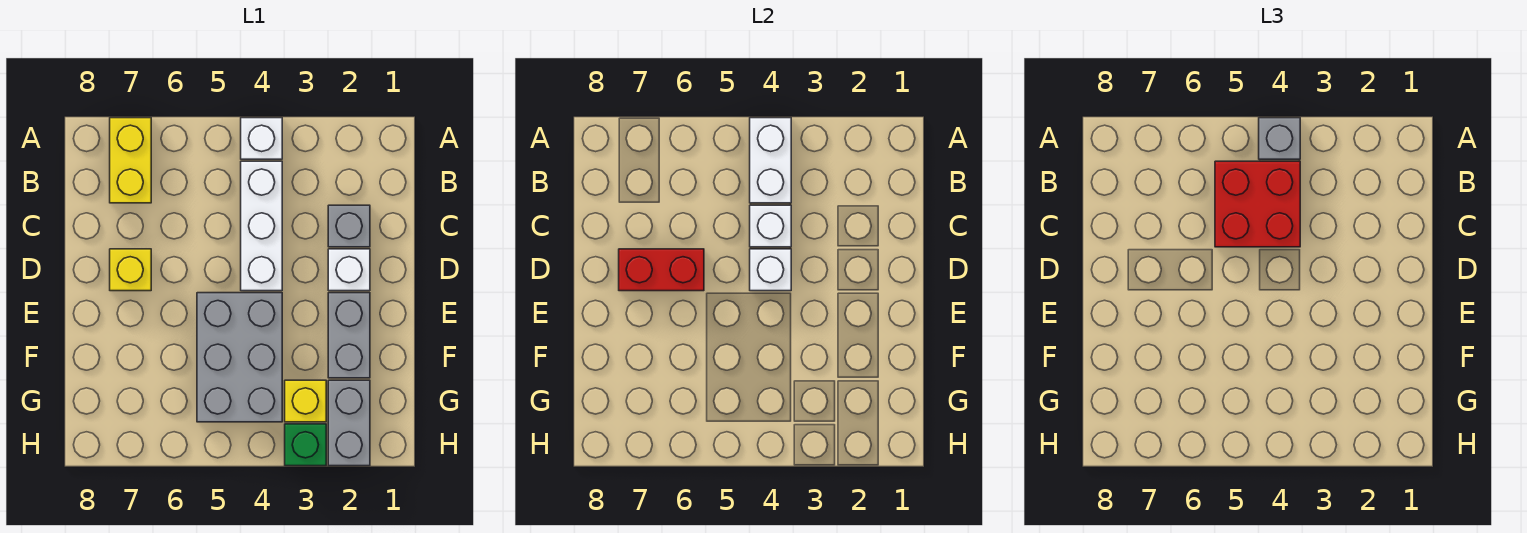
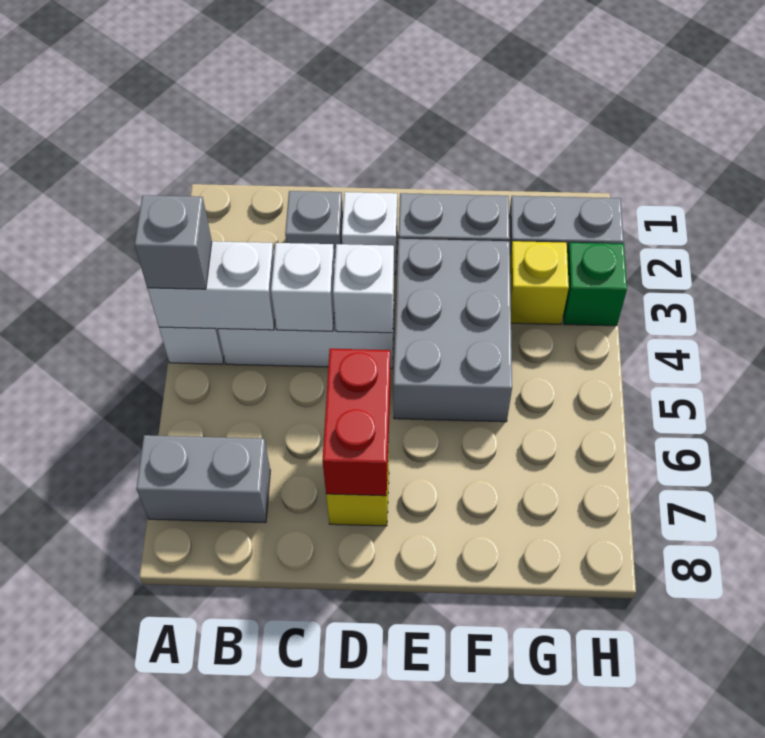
yellow brick A7:B7 level 1 -> grey brick A7:B7 level 1
red brick B4:C5 level 3 -> none
grey brick E4:G5 level 1 -> grey brick E3:F5 level 1

